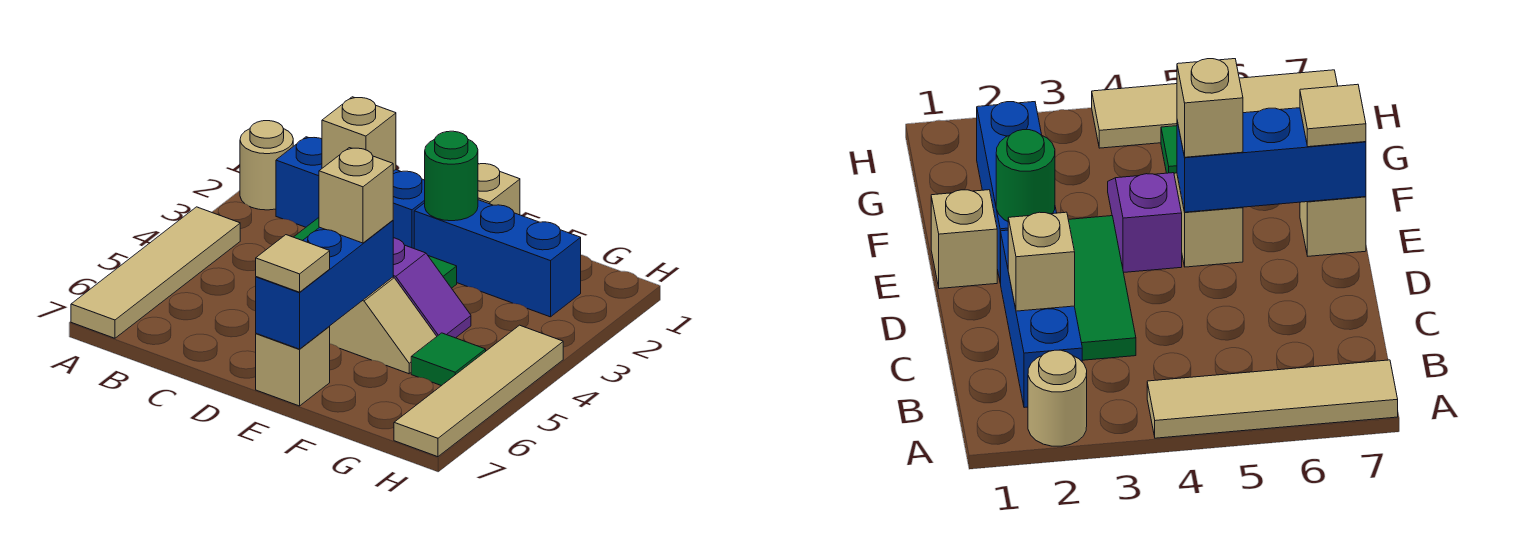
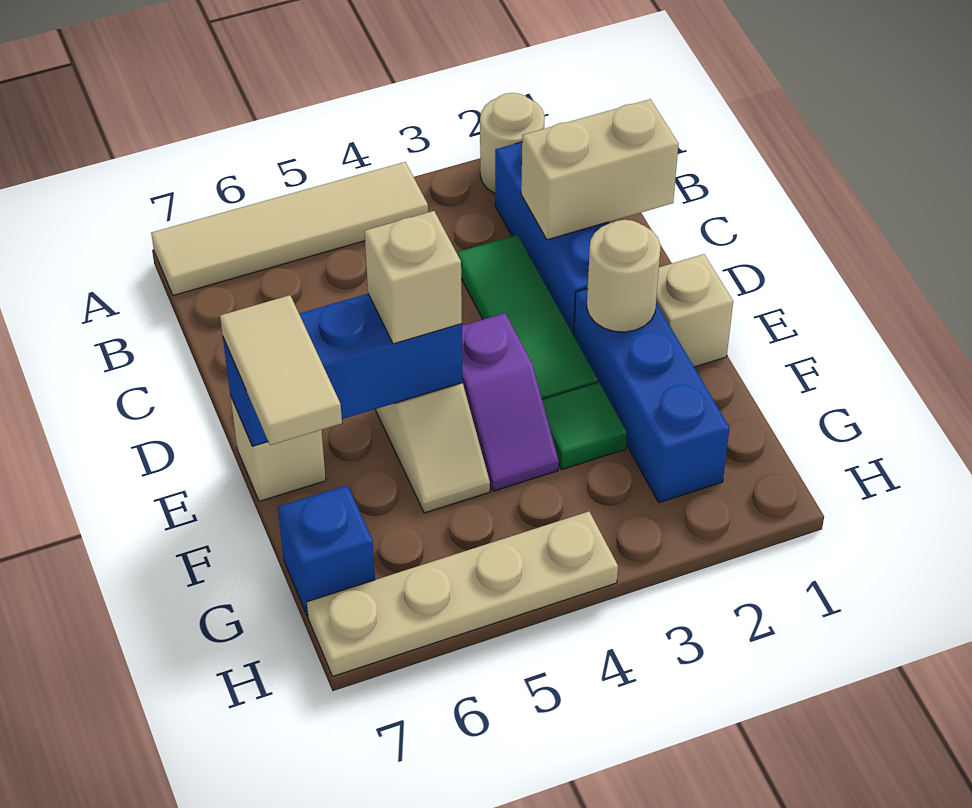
tan brick C2 level 2 -> tan brick C1:C2 level 2
green round brick E2 level 2 -> tan round brick E2 level 2
tan tile E7 level 3 -> tan tile E7:F7 level 3
green tile G5 level 1 -> green tile F3 level 1
none -> blue brick G7 level 1
tan tile H4:H7 level 1 -> tan plate H4:H7 level 1

